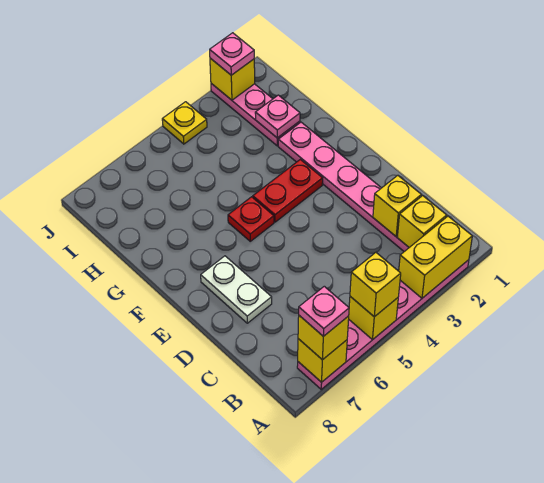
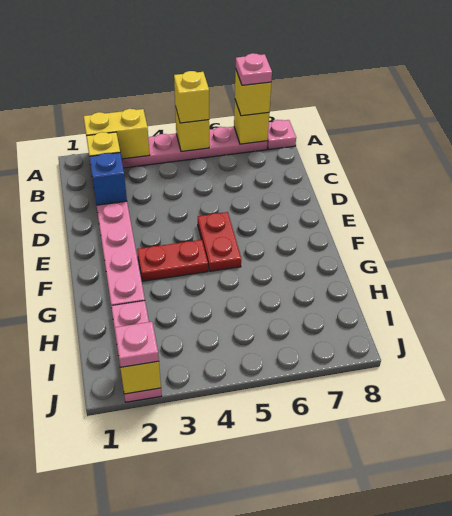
yellow brick C2 level 2 -> blue brick C2 level 2
white plate D7:E7 level 1 -> none
red plate F5 level 1 -> red plate E5:F5 level 1
pink plate H2 level 2 -> pink plate A8 level 1
yellow plate J4 level 1 -> none

